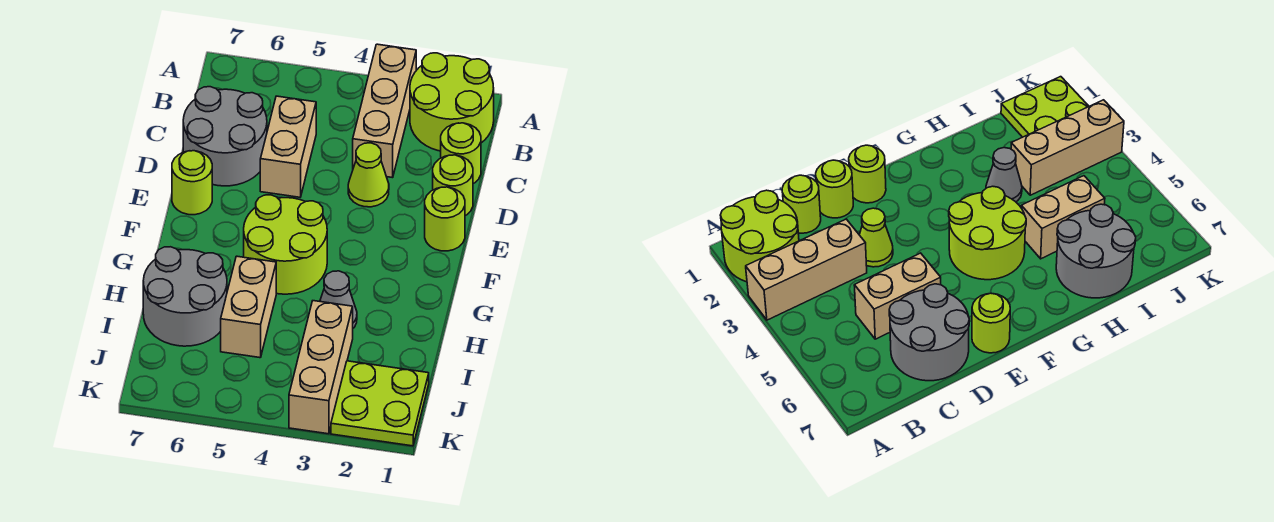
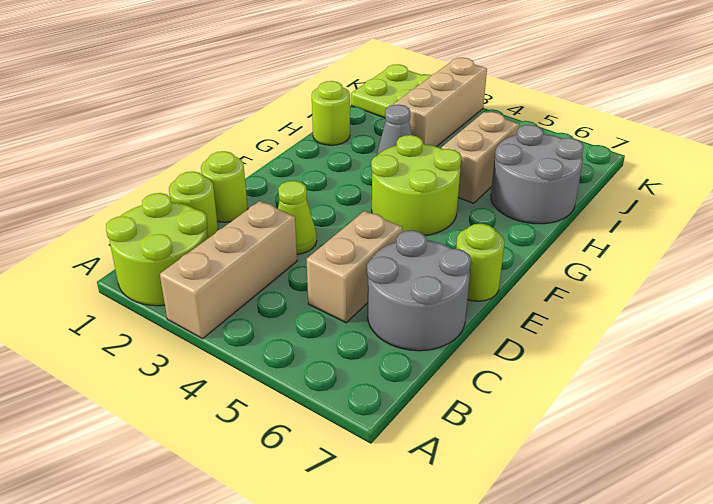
lime round brick E1 level 1 -> lime round brick H1 level 1

